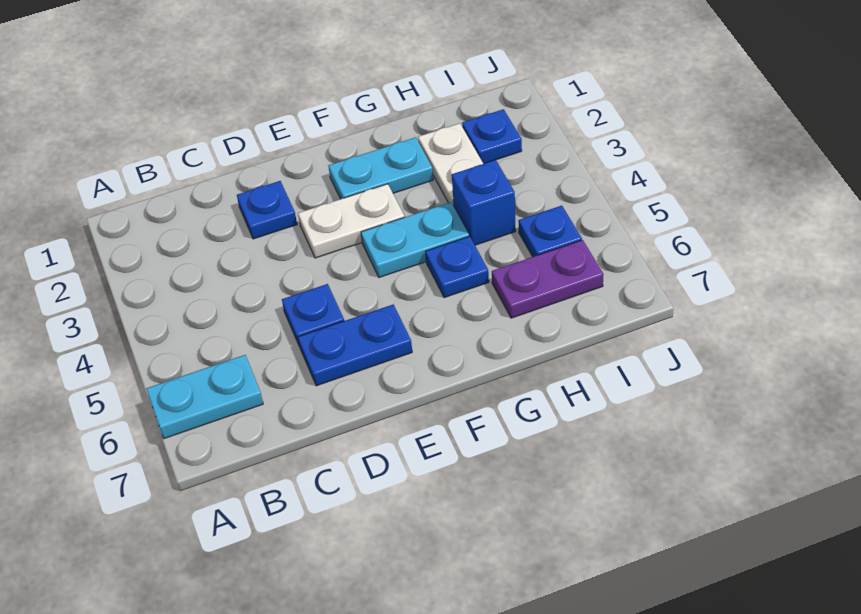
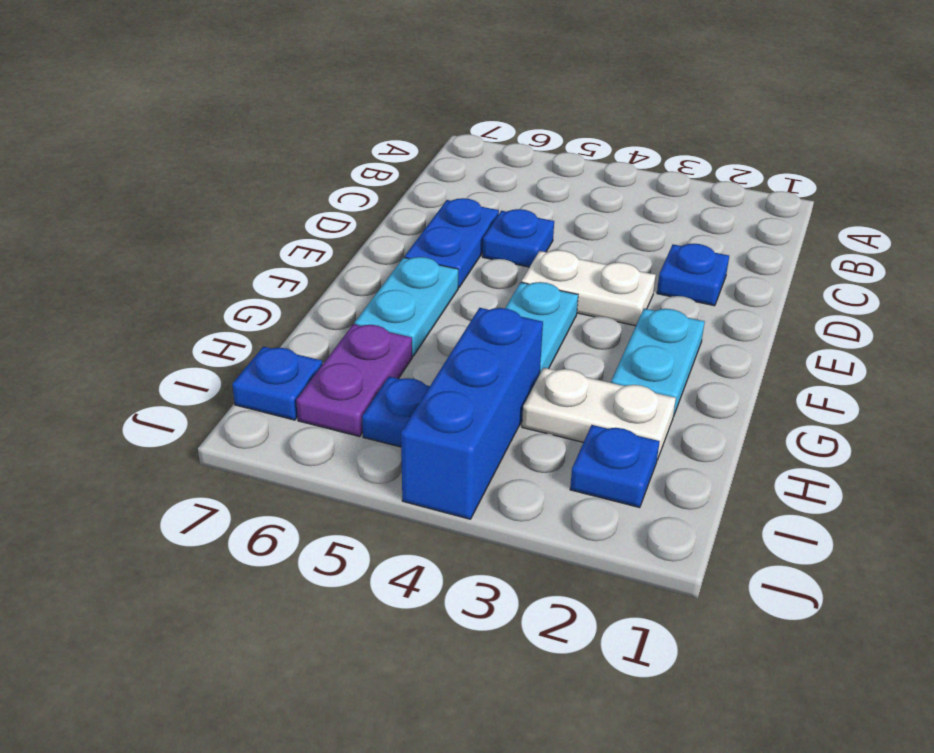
cyan plate A6:B6 level 1 -> cyan plate F6:G6 level 1
white plate E3:F3 level 1 -> white plate E3:E4 level 1
blue plate G5 level 1 -> blue plate I7 level 1
blue brick H4 level 1 -> blue brick H4:J4 level 1

